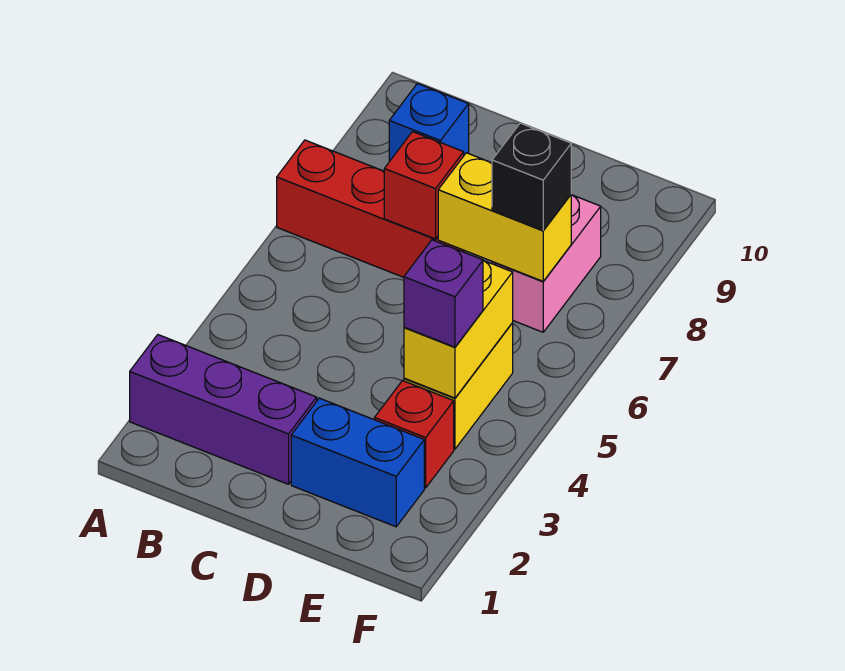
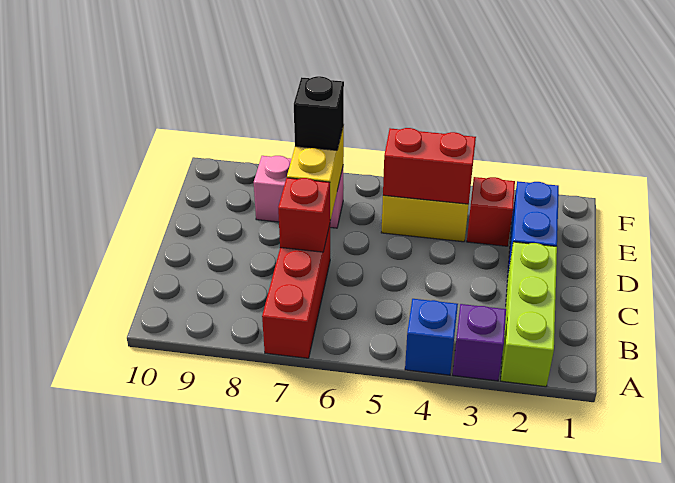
purple brick A2:C2 level 1 -> lime brick A2:C2 level 1
blue brick B9 level 1 -> blue brick A4 level 1
yellow brick E4:E5 level 2 -> red brick E4:E5 level 2
purple brick E4 level 3 -> purple brick A3 level 1

